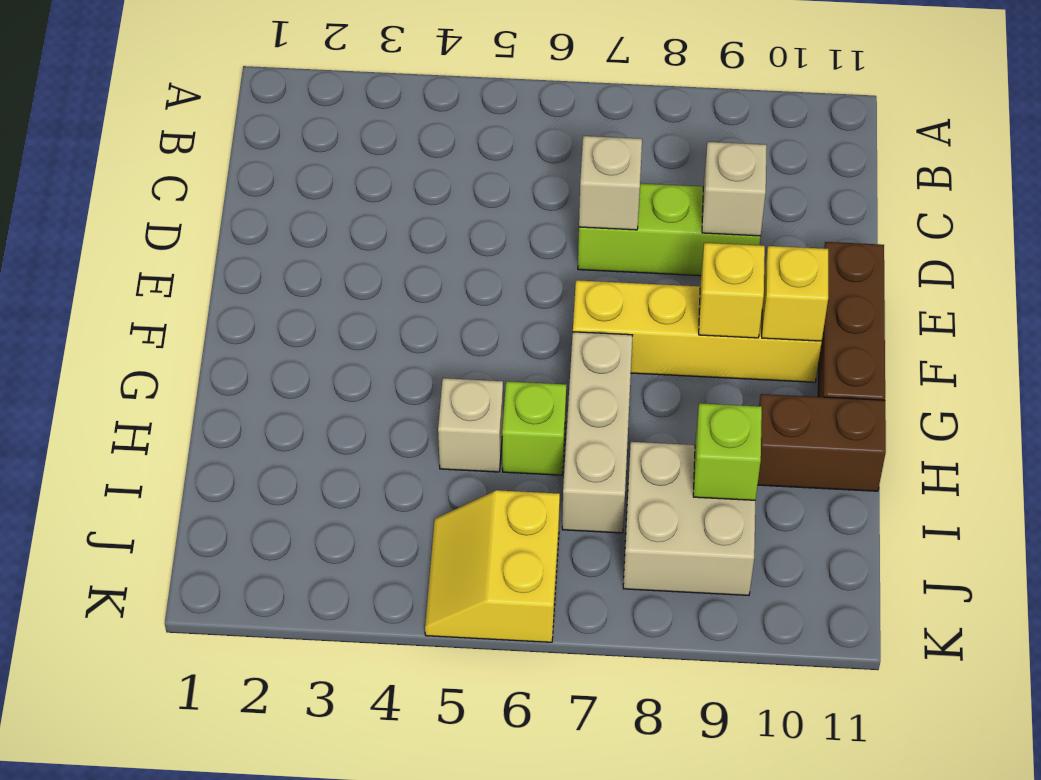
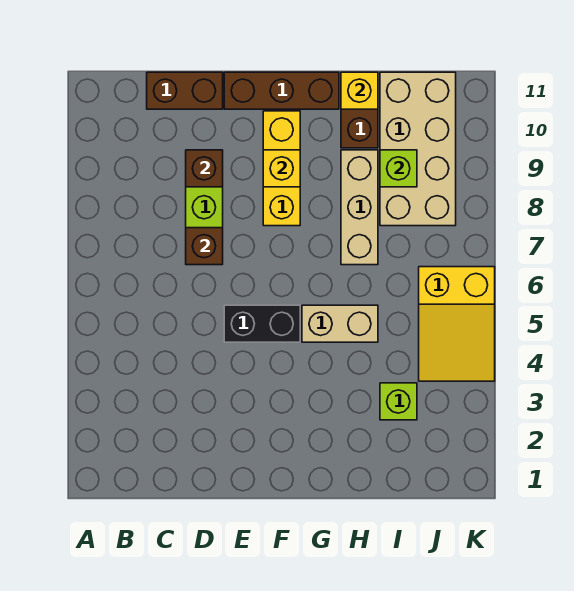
none -> brown brick C11:D11 level 1
tan brick D7 level 2 -> brown brick D7 level 2
tan brick D9 level 2 -> brown brick D9 level 2
none -> black brick E5:F5 level 1
yellow brick F7:F10 level 1 -> yellow brick F8:F10 level 1
yellow brick F10 level 2 -> yellow brick H11 level 2
tan brick G7:I7 level 1 -> tan brick H7:H9 level 1
tan brick H5 level 1 -> tan brick G5:H5 level 1
lime brick H6 level 1 -> lime brick I3 level 1
tan brick I8:J9 level 1 -> tan brick I8:J11 level 1
yellow slope J5:K6 level 1 top 6 -> yellow slope J4:K6 level 1 top 6

